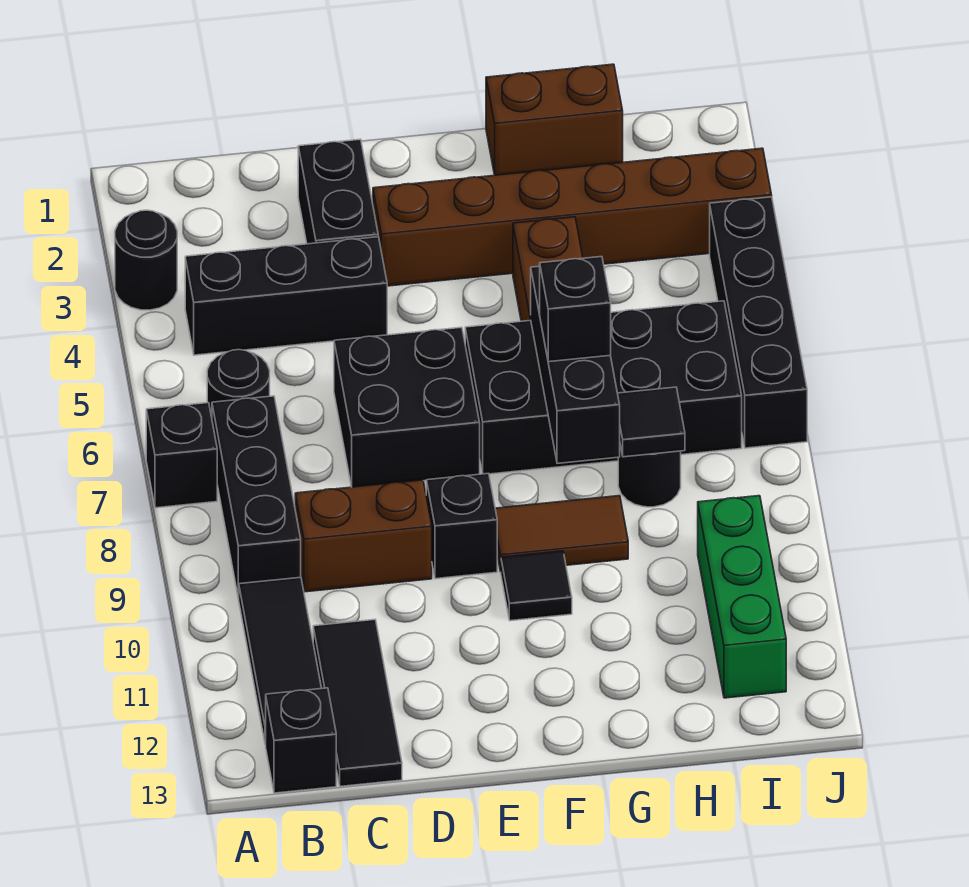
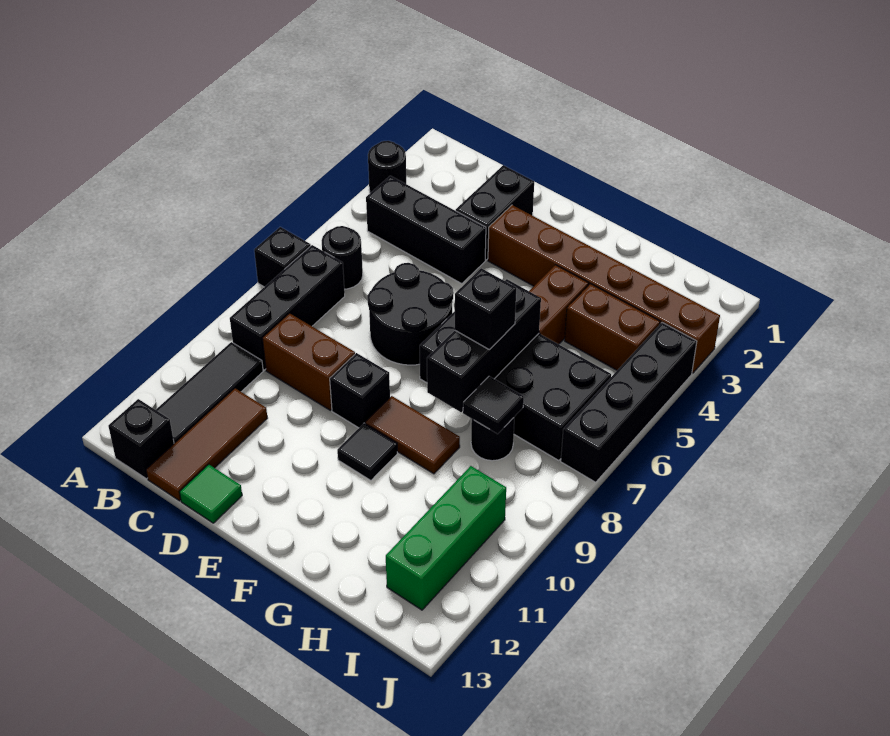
black tile C11:C13 level 1 -> brown tile C11:C13 level 1
black brick D6:E7 level 1 -> black round brick D6:E7 level 1
none -> green tile D13 level 1
brown brick G1:H1 level 1 -> brown brick H4:I4 level 1

